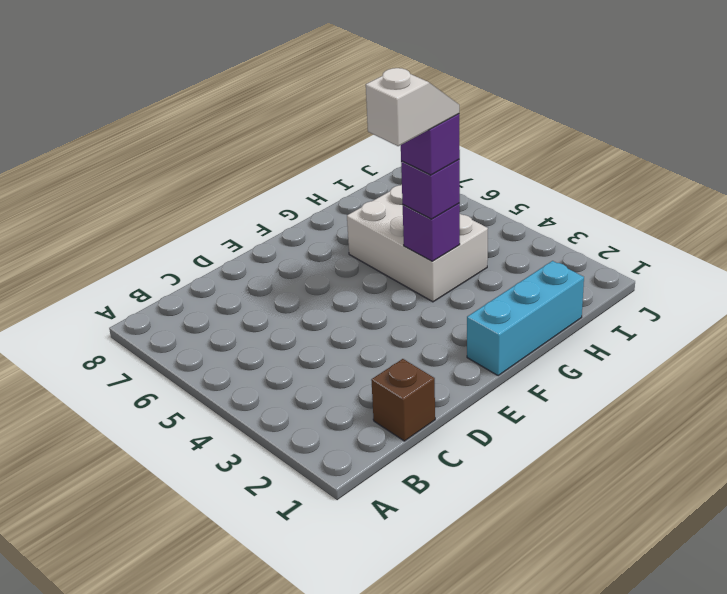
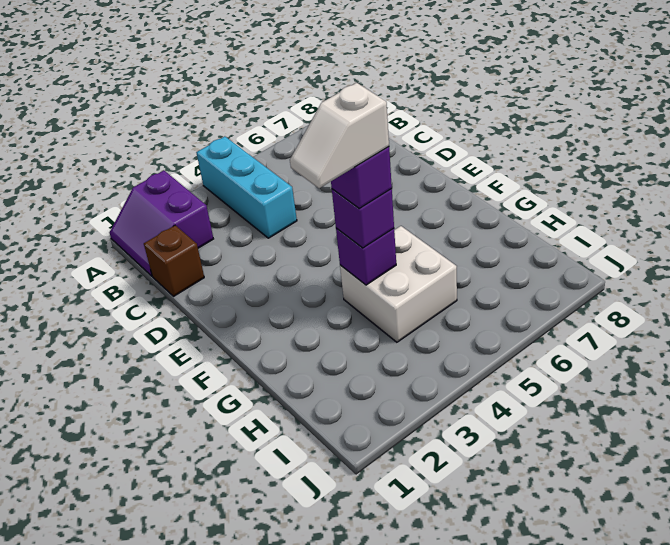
none -> purple slope A1:B2 level 1 top 2
cyan brick F1:H1 level 1 -> cyan brick A4:C4 level 1
white slope F4:G4 level 5 top F -> white slope G3:G4 level 5 top 4
white brick G4:H6 level 1 -> white brick G4:H5 level 1

